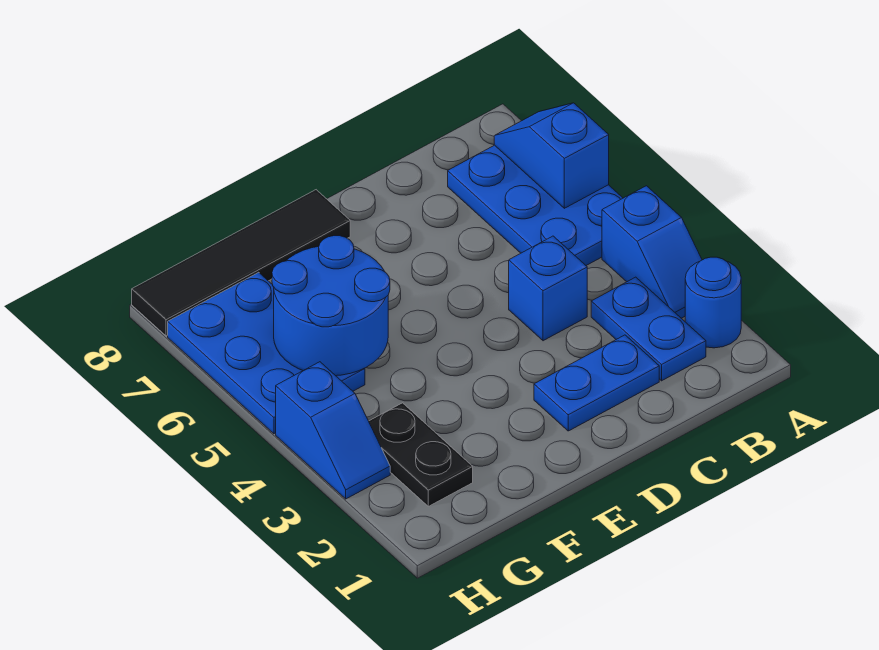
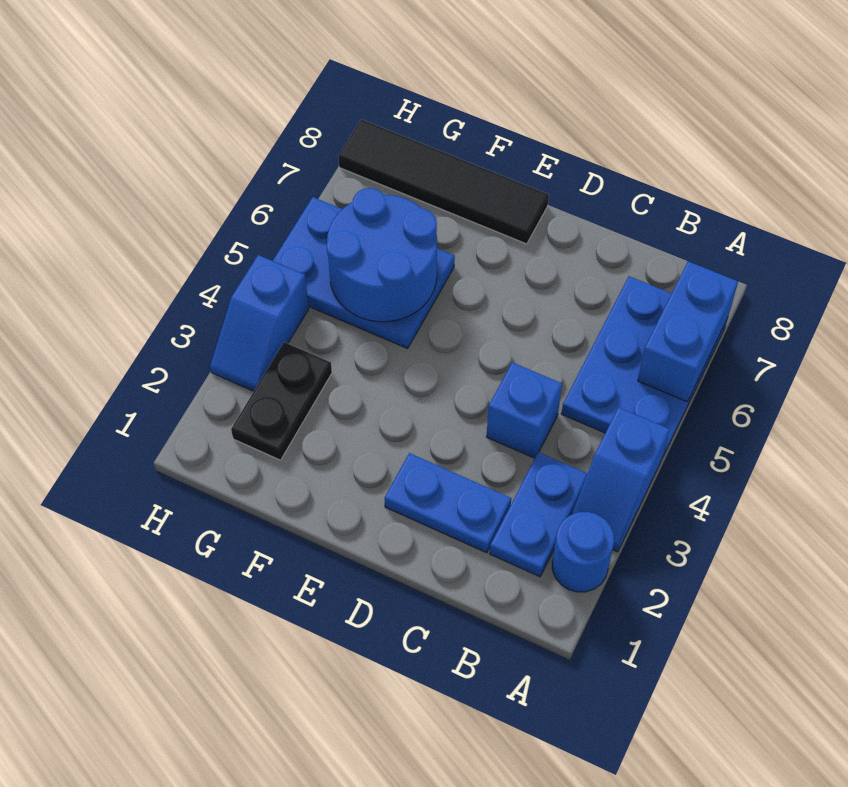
blue slope A6:A7 level 2 top 6 -> blue brick A6:A7 level 2
blue plate G5:H7 level 1 -> blue plate F5:H6 level 1

